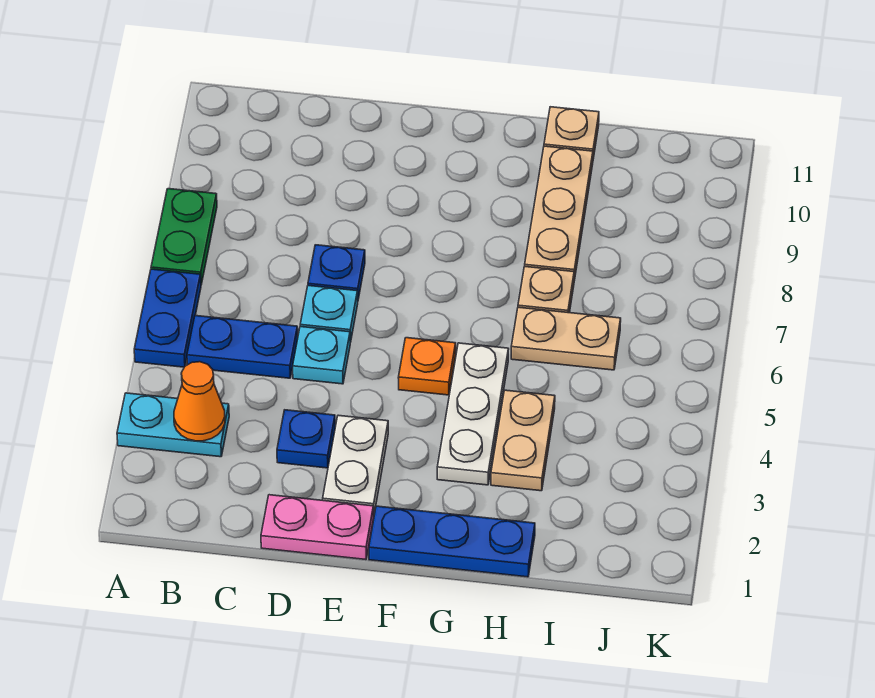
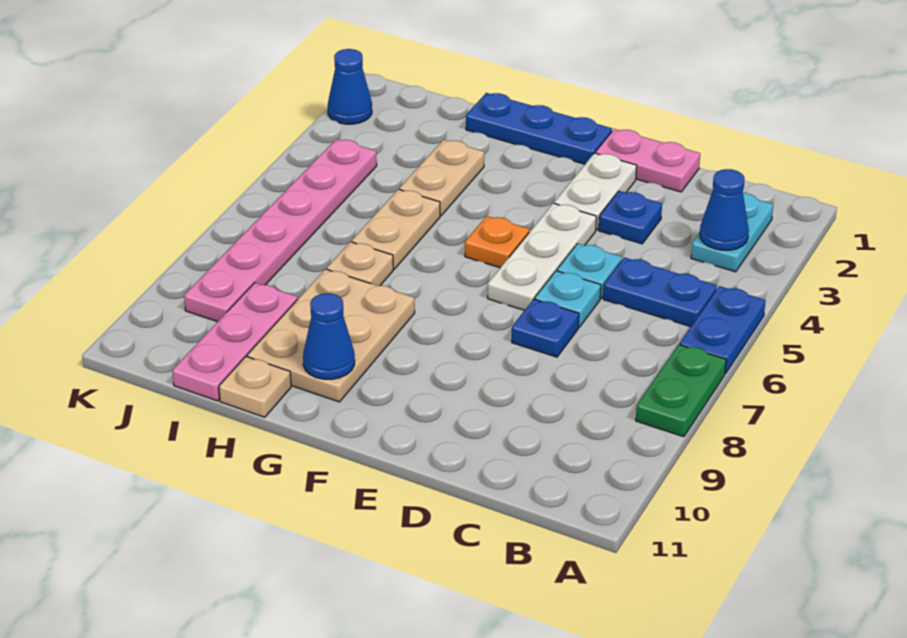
cyan plate A3:B3 level 1 -> cyan plate B2:B3 level 1
orange cone B3 level 2 -> blue cone B3 level 2
white plate G3:G5 level 1 -> white plate E4:E6 level 1
none -> blue cone G10 level 2
tan plate H6:I6 level 1 -> tan plate H5:H6 level 1
tan plate H8:H10 level 1 -> tan plate G8:H10 level 1
none -> pink plate I9:I11 level 1
none -> pink plate J4:J9 level 1
none -> blue cone K2 level 1

